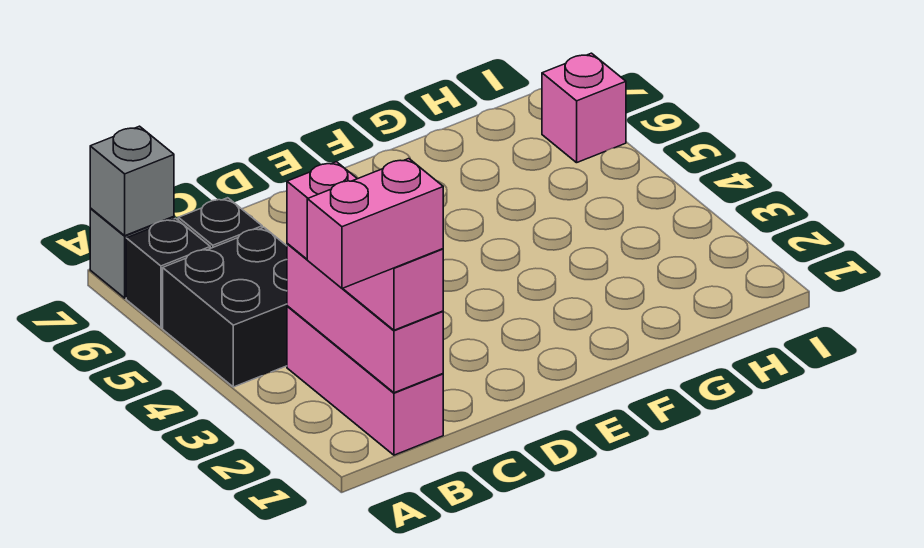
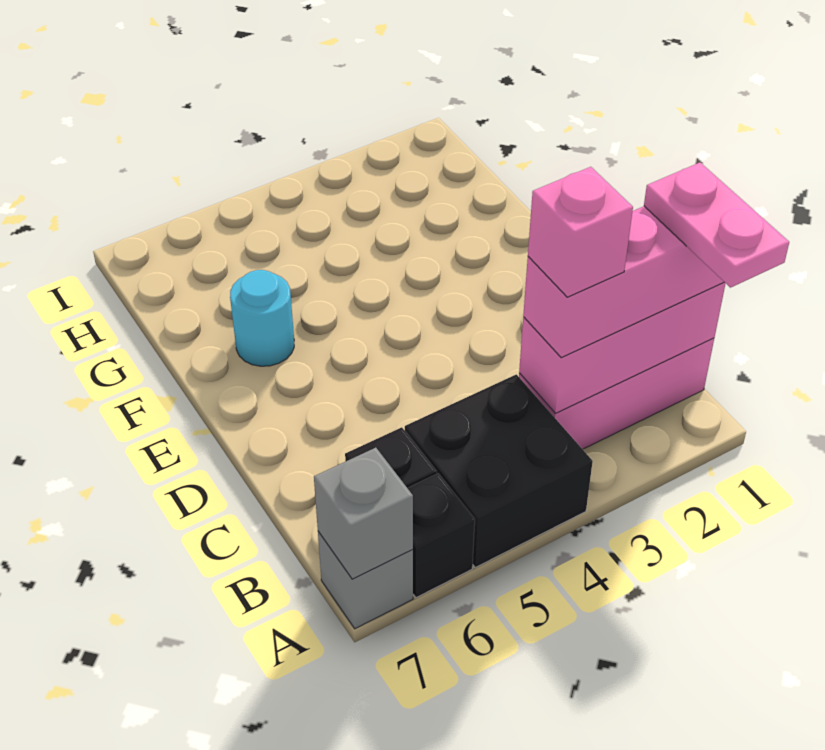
pink brick A1:B1 level 4 -> pink plate A1:B1 level 4
none -> cyan round brick F6 level 1
pink brick I6 level 1 -> pink brick B3 level 4

